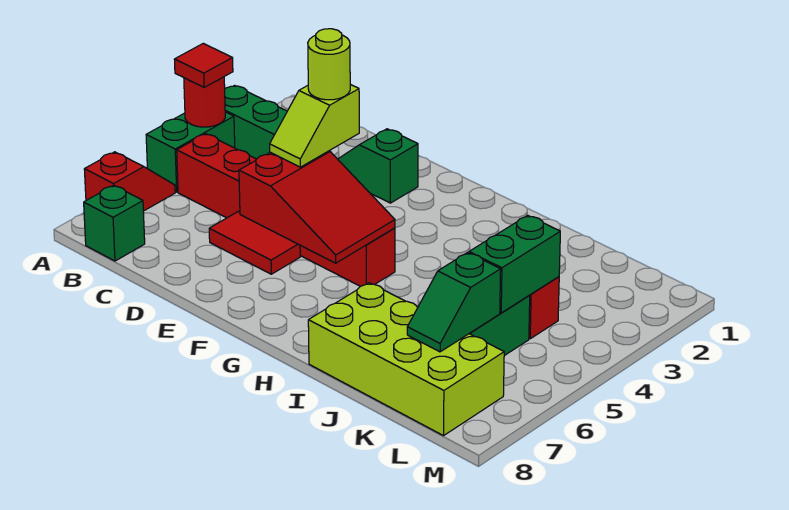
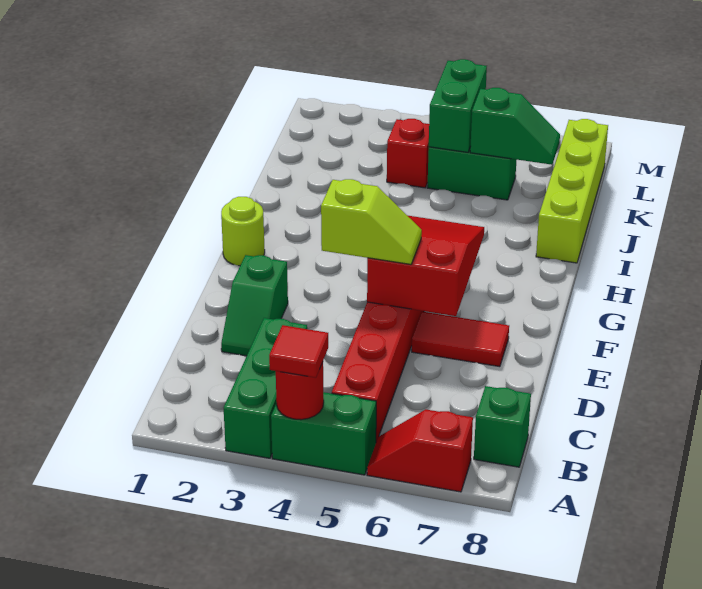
red tile D6:E6 level 1 -> red tile E6:E7 level 1
lime round brick E4 level 4 -> lime round brick G1 level 1
lime brick I7:L8 level 1 -> lime brick I8:L8 level 1
green brick K4:K5 level 2 -> green brick K5:L5 level 2

